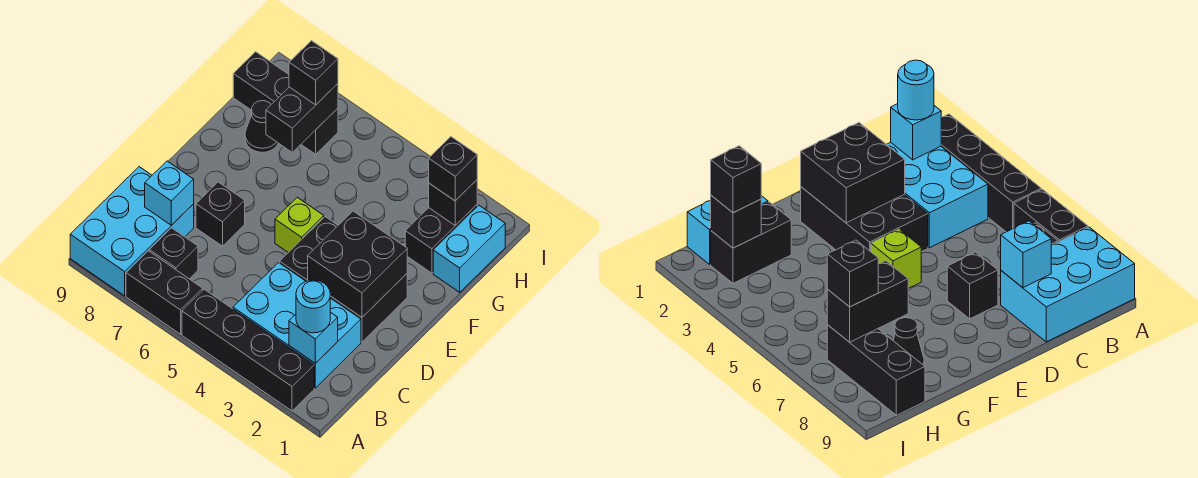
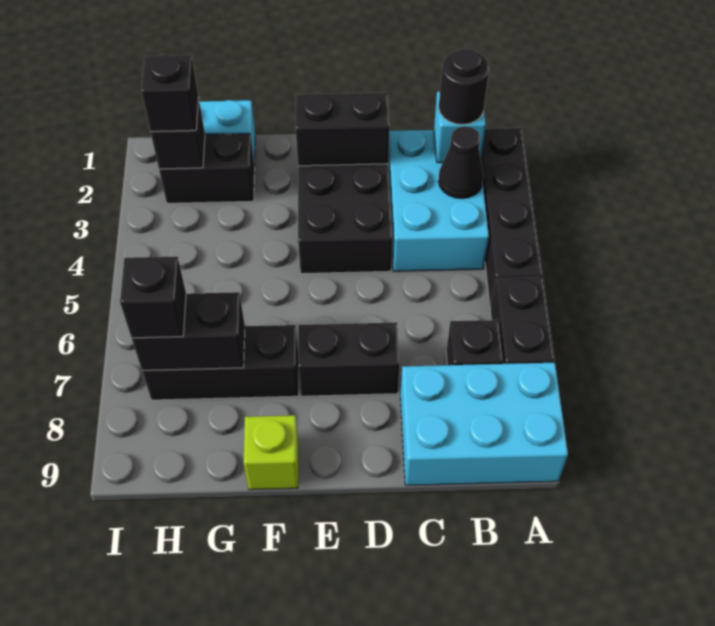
cyan round brick B2 level 3 -> black round brick B2 level 3
cyan brick C8 level 2 -> none
black brick D2:E3 level 2 -> black brick D2:E2 level 2
black brick D7 level 1 -> black brick D7:E7 level 1
lime brick E5 level 1 -> lime brick F9 level 1
black cone G8 level 1 -> black cone B3 level 2
black brick H7:H9 level 1 -> black brick F7:H7 level 1

